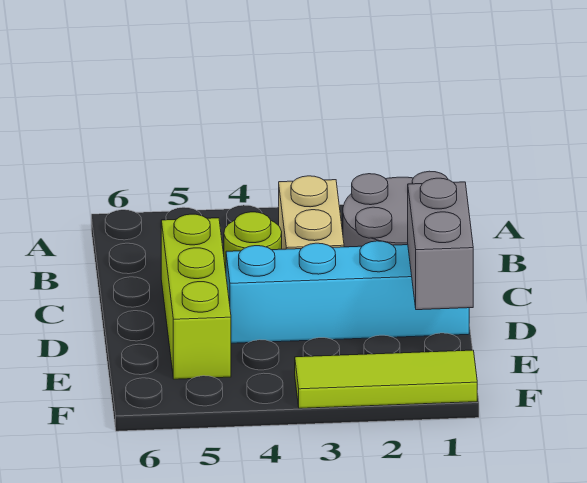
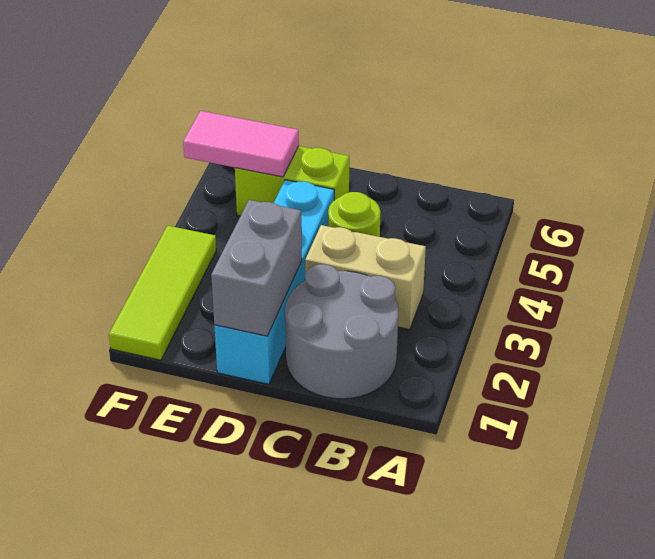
lime brick C5:E5 level 1 -> lime brick D5:E5 level 1
grey brick D1:E1 level 2 -> grey brick D1:D2 level 2
none -> pink tile E5:F5 level 2

